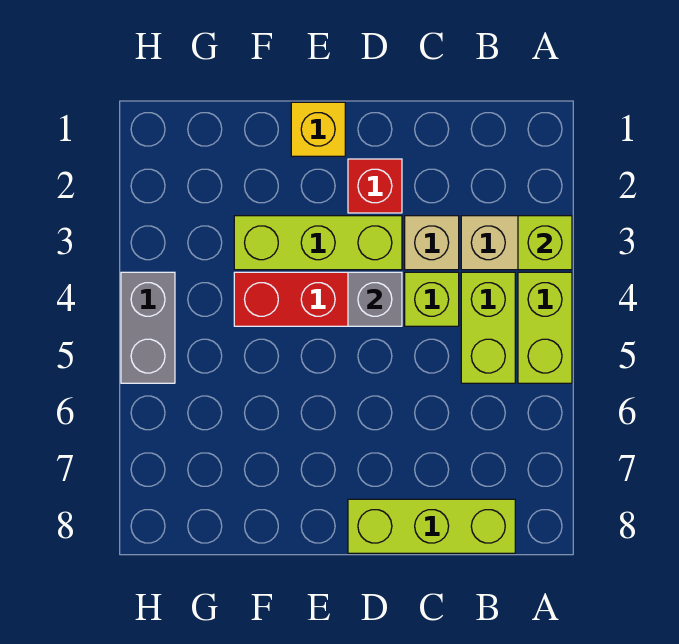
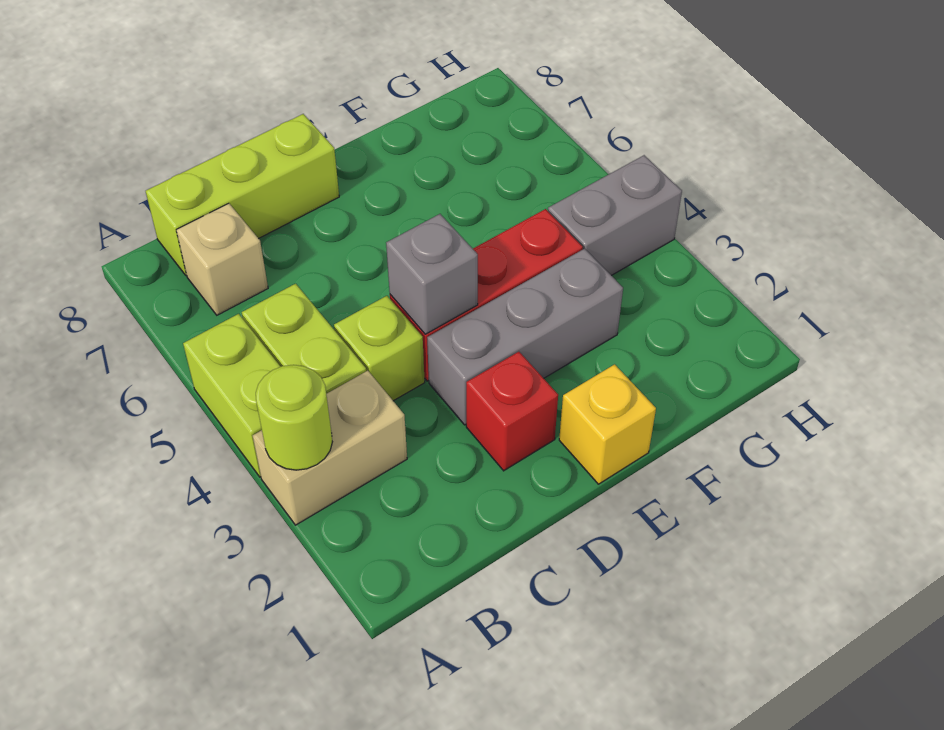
lime brick A3 level 2 -> lime round brick A3 level 2
tan brick C3 level 1 -> tan brick B7 level 1
lime brick D3:F3 level 1 -> grey brick D3:F3 level 1
grey brick H4:H5 level 1 -> grey brick G4:H4 level 1

